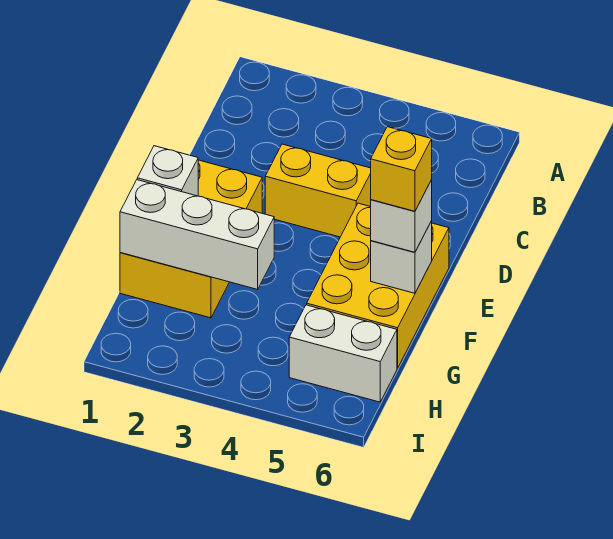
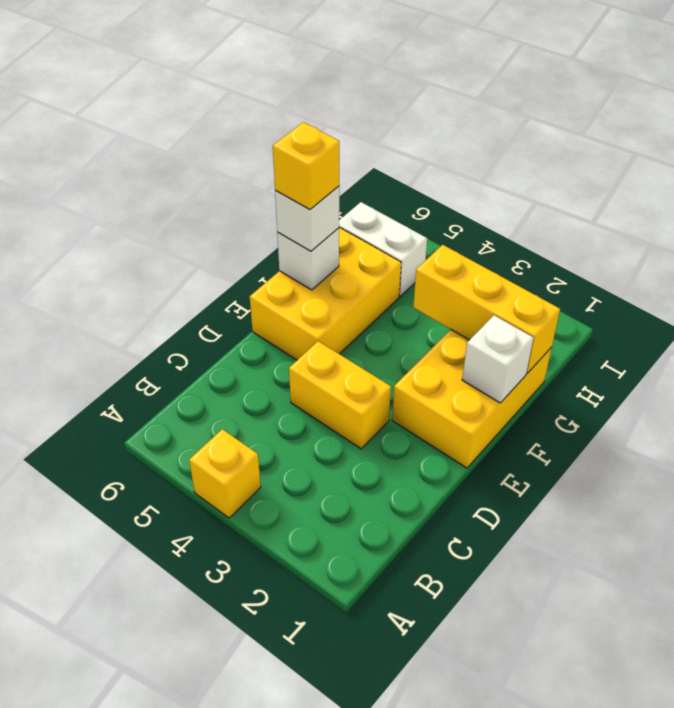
none -> yellow brick A4 level 1
white brick G1:G3 level 2 -> yellow brick G1:G3 level 2

